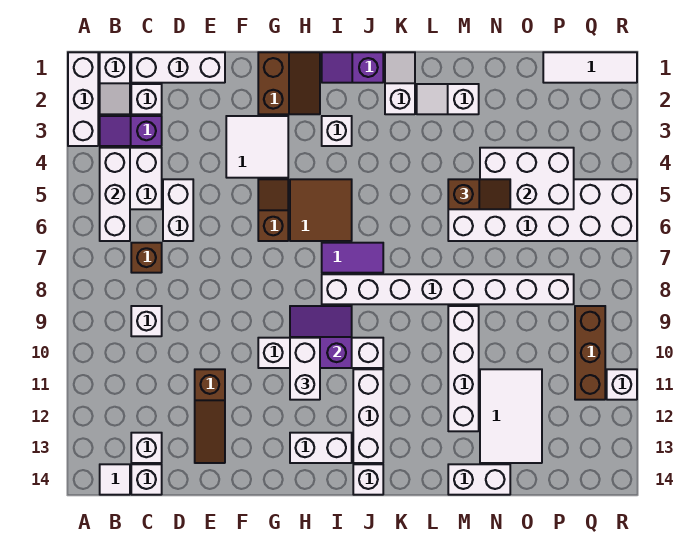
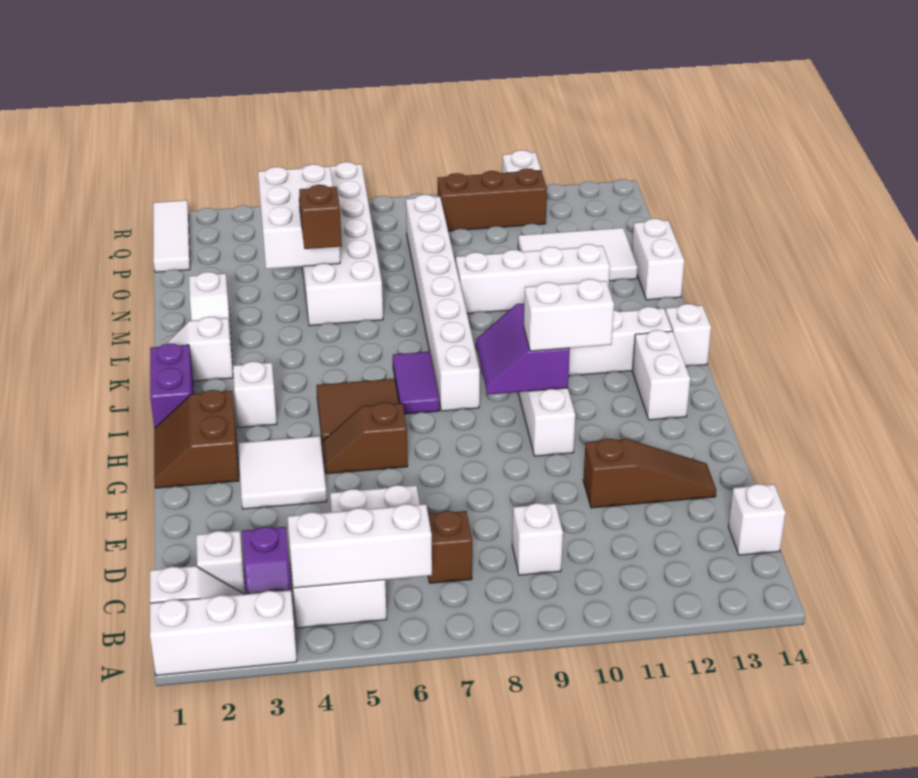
white tile B14 level 1 -> none
white brick C1:E1 level 1 -> none
white brick C13 level 1 -> none
brown slope G1:H2 level 1 top G -> brown slope G1:H2 level 1 top 2
purple slope I1:J1 level 1 top J -> purple brick I1:J1 level 1

